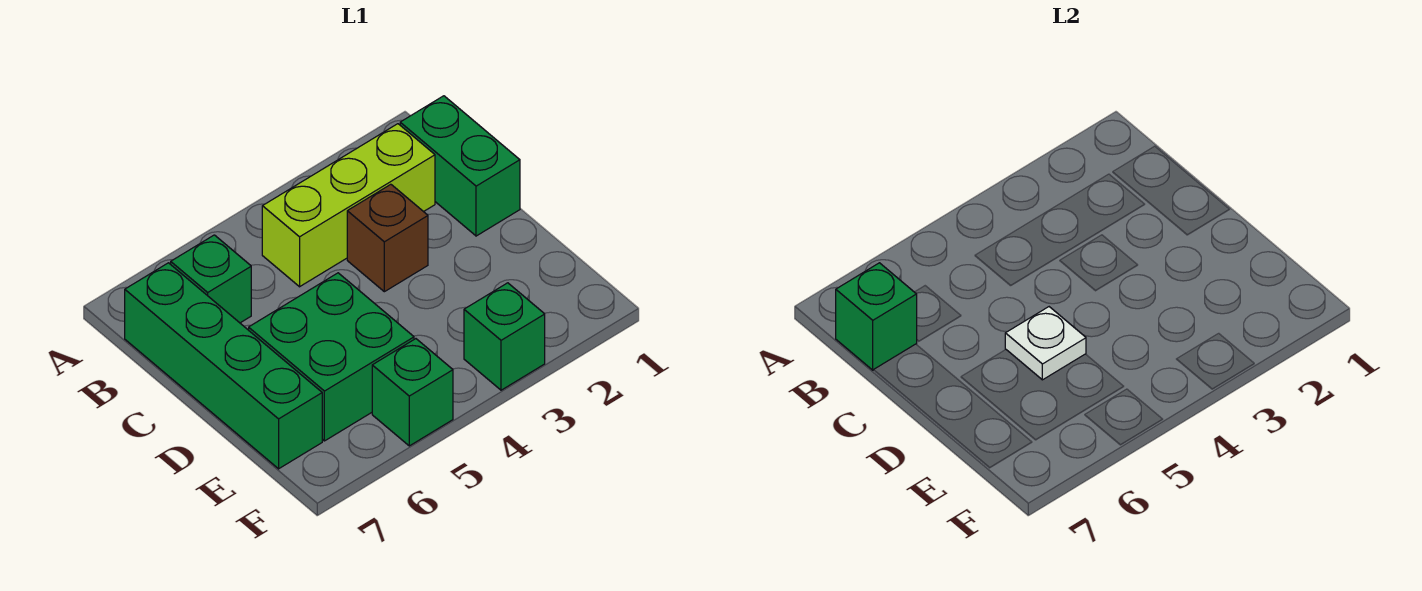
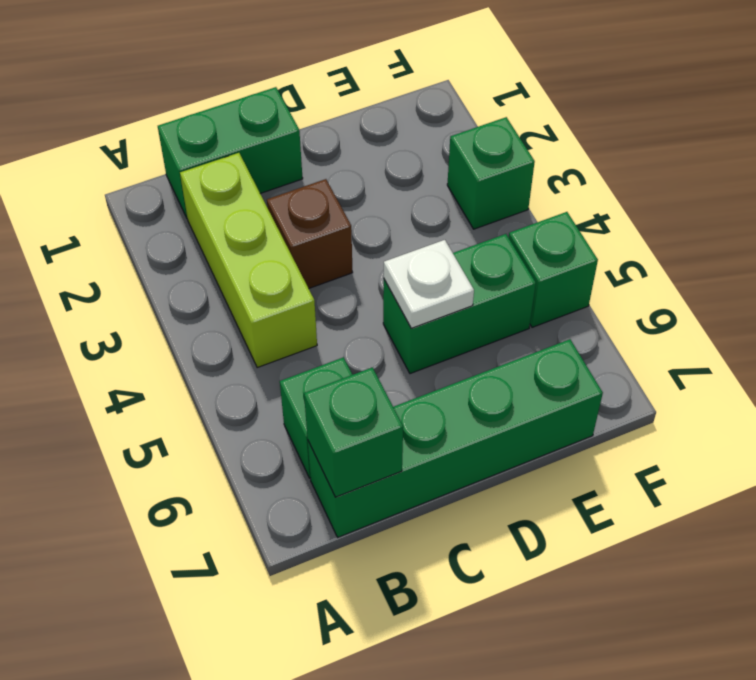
green brick D5:E6 level 1 -> green brick D5:E5 level 1

